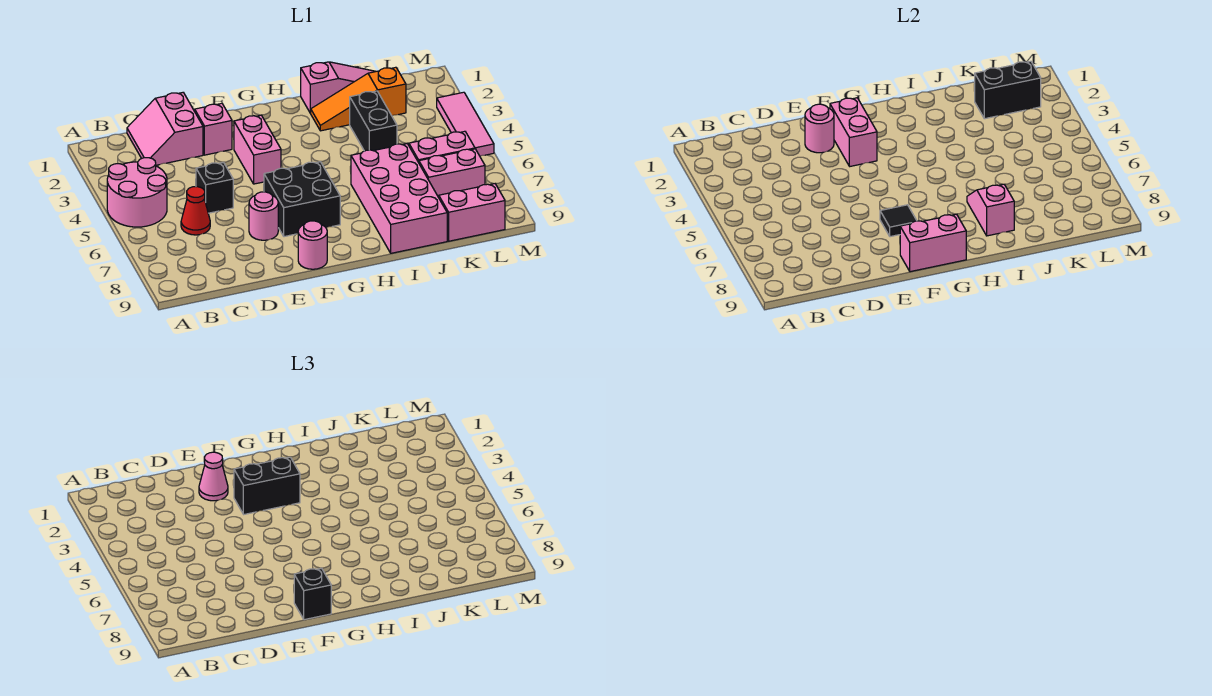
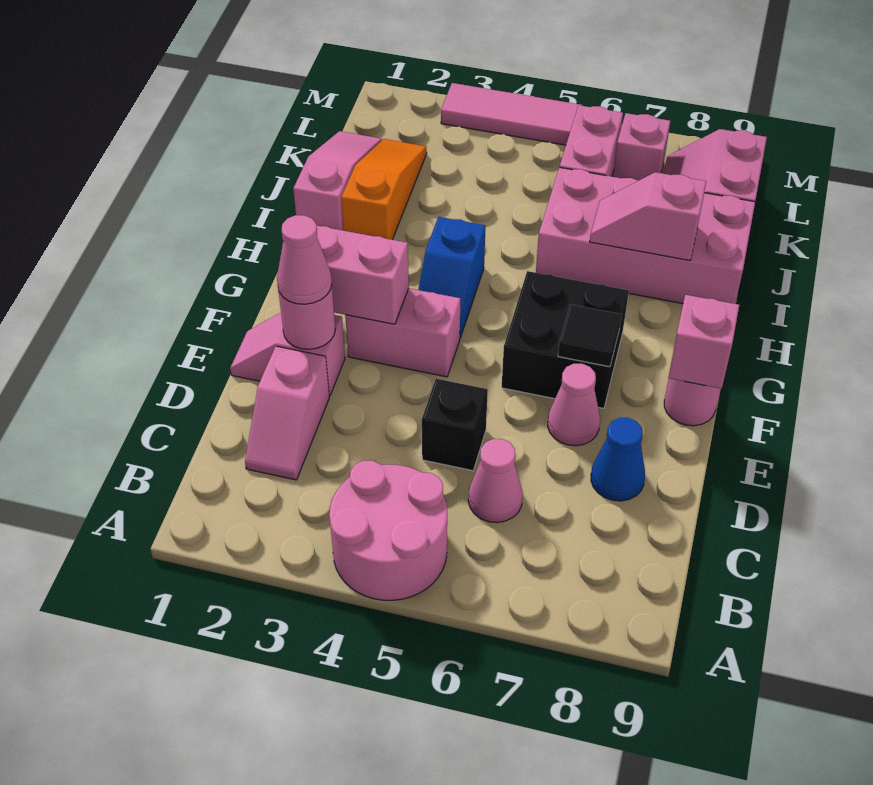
pink slope C1:D2 level 1 top D -> pink slope C2:D2 level 1 top D
red cone C6 level 1 -> pink cone C6 level 1
none -> blue cone D8 level 1
pink round brick E7 level 1 -> pink cone E7 level 1
black brick F3:G3 level 3 -> none
pink brick F9:G9 level 2 -> pink brick F9 level 2
black brick F9 level 3 -> none
none -> blue slope G4:H4 level 1 top H
orange slope I2:K2 level 1 top K -> orange slope I2:K2 level 1 top I
black brick J3:J4 level 1 -> none
black brick K2:L2 level 2 -> none
pink brick K7:L7 level 1 -> pink brick L7 level 1

